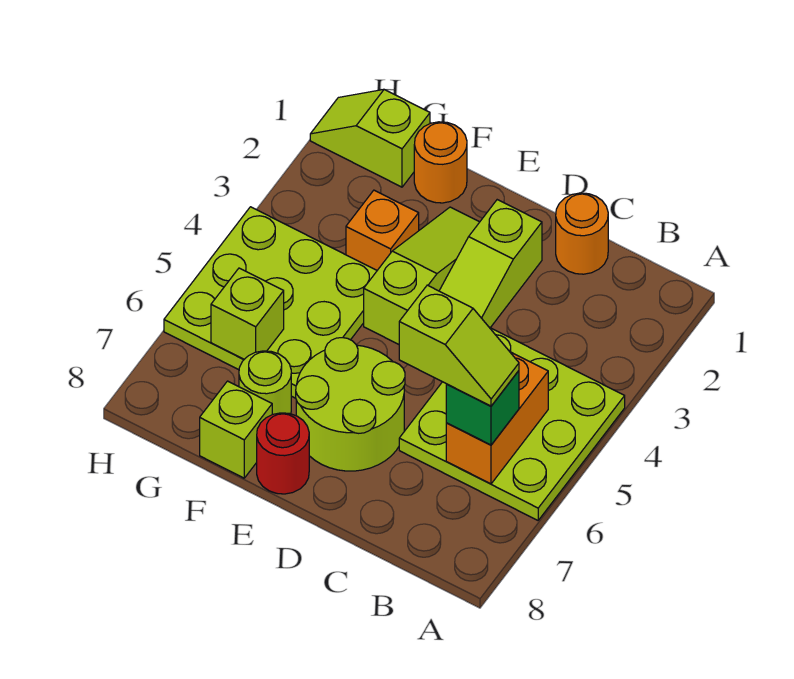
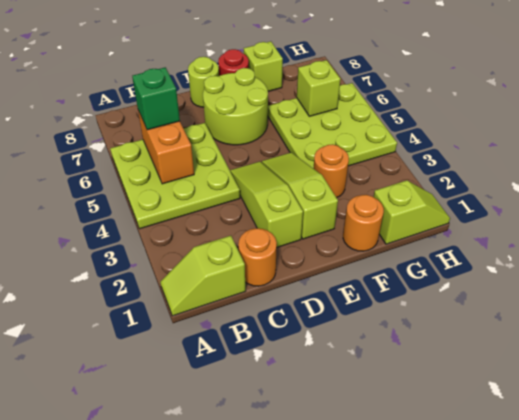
lime slope B6:C6 level 4 top C -> lime slope A1:B1 level 1 top B
lime slope E2:E4 level 1 top 4 -> lime slope E2:E4 level 1 top 2
orange brick F3 level 1 -> orange round brick F3 level 1
lime round brick F7 level 1 -> lime round brick D8 level 1

